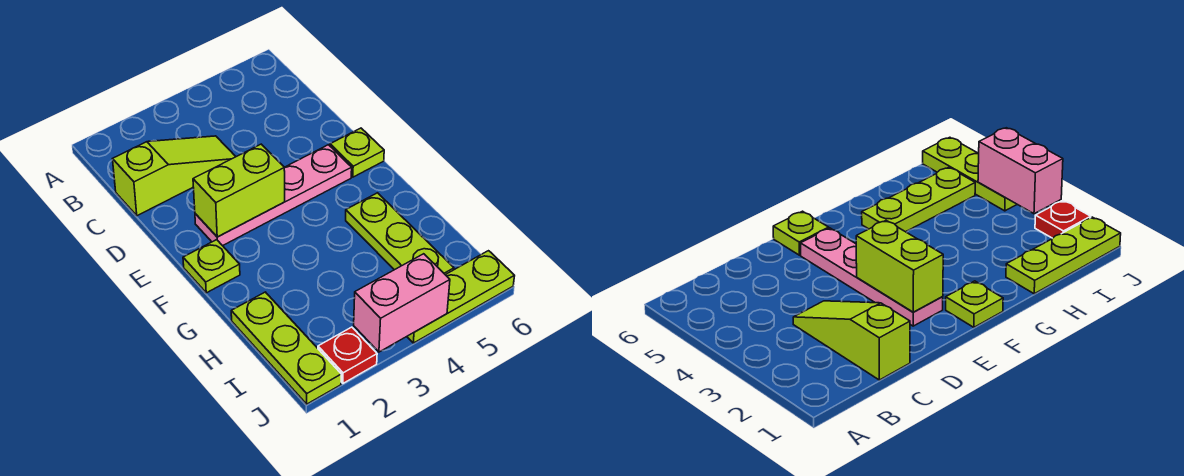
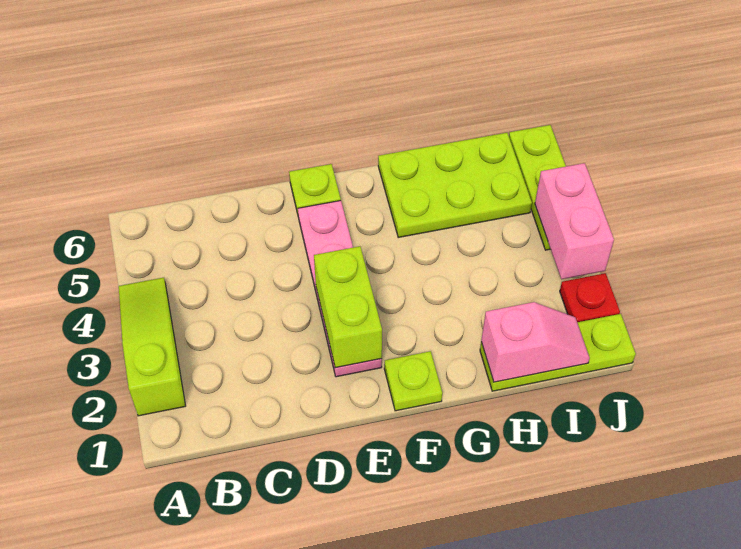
lime slope C1:C3 level 1 top 1 -> lime slope A2:A4 level 1 top 2
lime plate G5:I5 level 1 -> lime plate G5:I6 level 1
none -> pink slope H1:I1 level 2 top H

